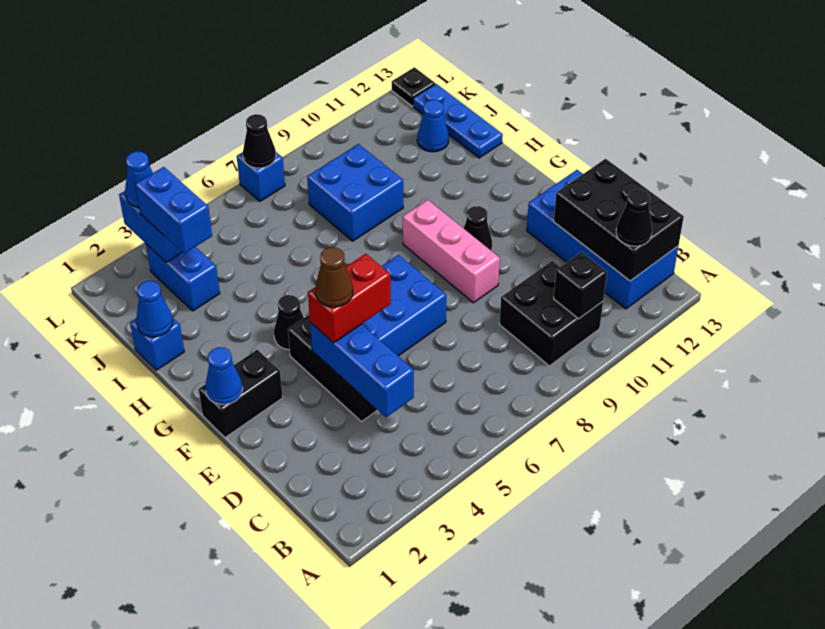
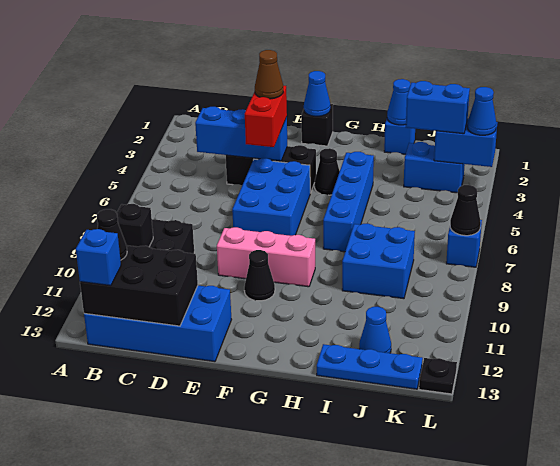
none -> blue brick B13 level 3
black brick F1:F2 level 1 -> black brick F1 level 1
none -> blue brick H4:H7 level 1

